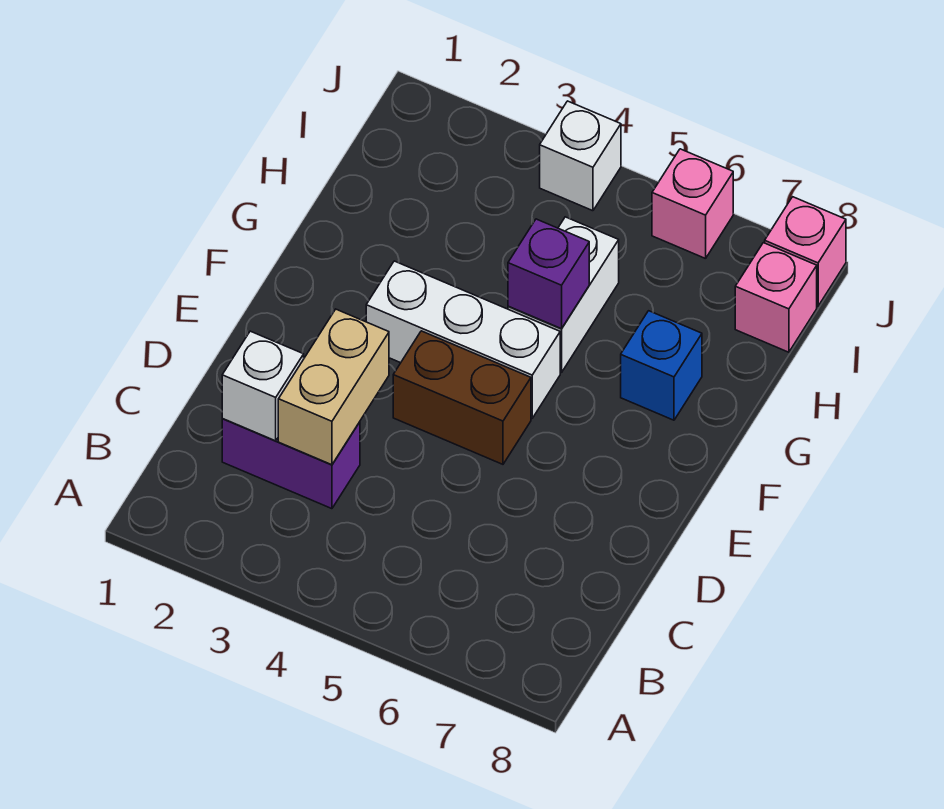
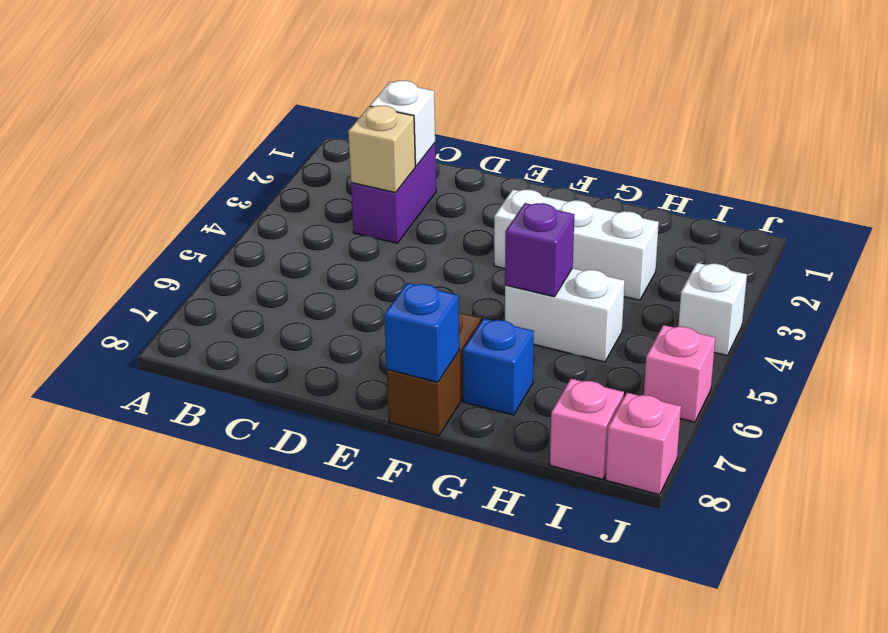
tan brick C3:D3 level 2 -> tan brick C3 level 2
brown brick E4:E5 level 1 -> brown brick F7:F8 level 1
white brick F3:F5 level 1 -> white brick F3:H3 level 1
none -> blue brick F8 level 2

